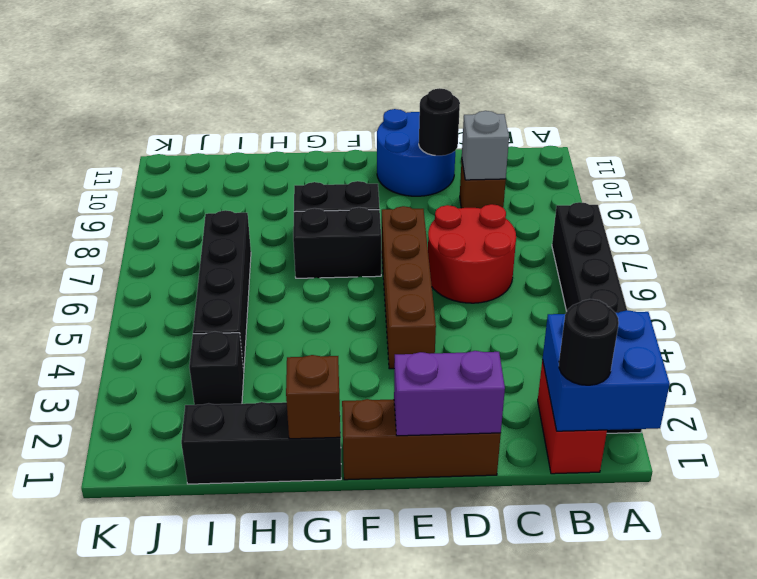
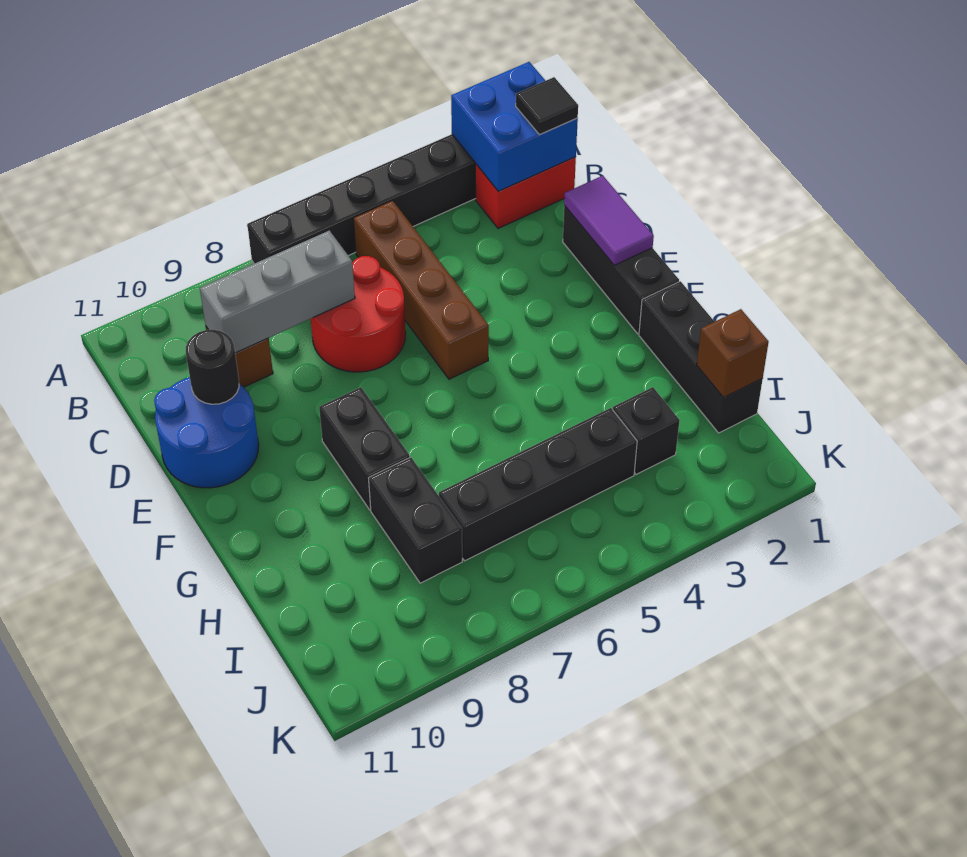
black round brick B1 level 3 -> black tile B1 level 3
grey brick C9 level 2 -> grey brick C7:C9 level 2
brown brick D1:F1 level 1 -> black brick D1:F1 level 1
purple brick D1:E1 level 2 -> purple tile D1:E1 level 2
brown brick E4:E7 level 1 -> brown brick B5:E5 level 1
black brick F7:G7 level 1 -> black brick H8:I8 level 1
brown brick G1 level 2 -> brown brick I1 level 2

